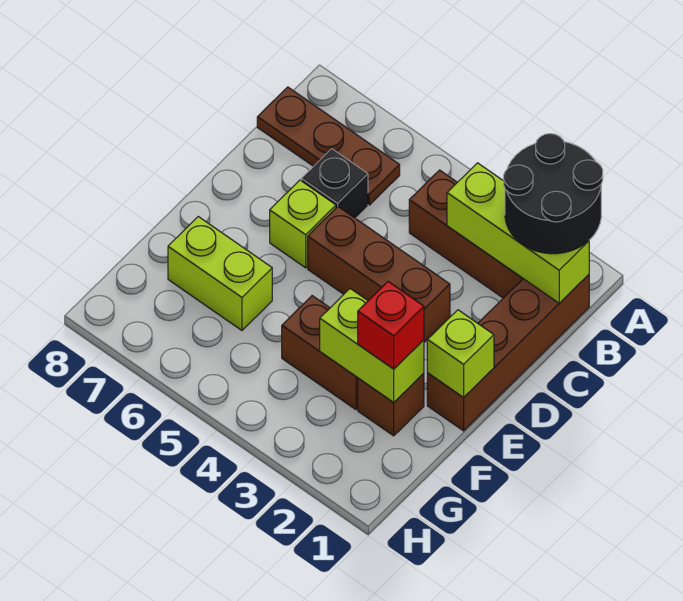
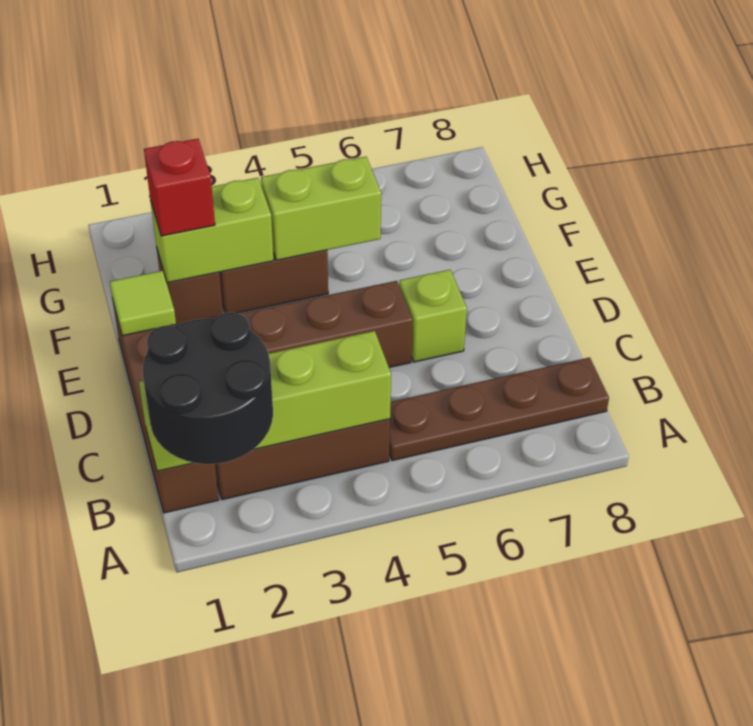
lime brick B1:B3 level 2 -> lime brick B1:B4 level 2
brown plate B6:B8 level 1 -> brown plate B5:B8 level 1
black brick C6 level 1 -> none
lime brick E1 level 2 -> lime tile E1 level 2
lime brick F6:F7 level 1 -> lime brick F4:F5 level 2

